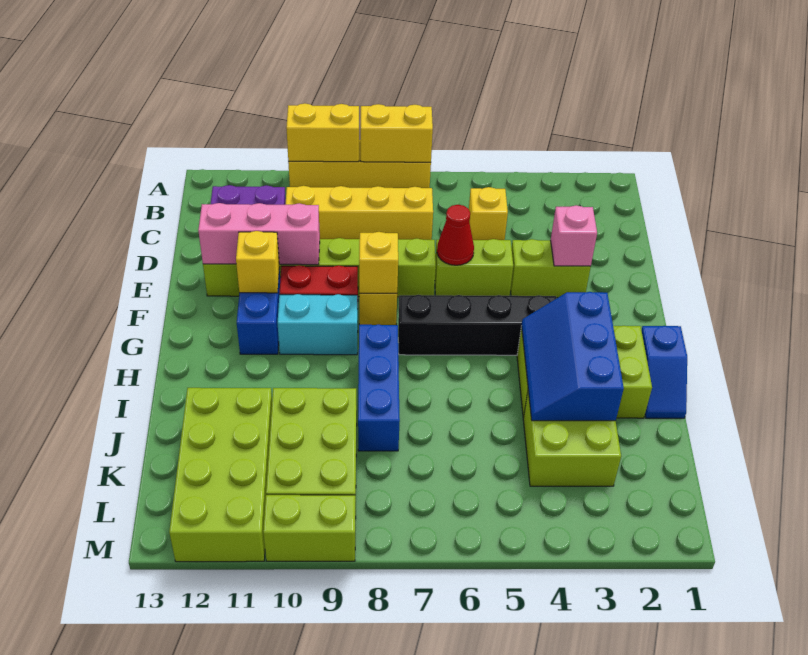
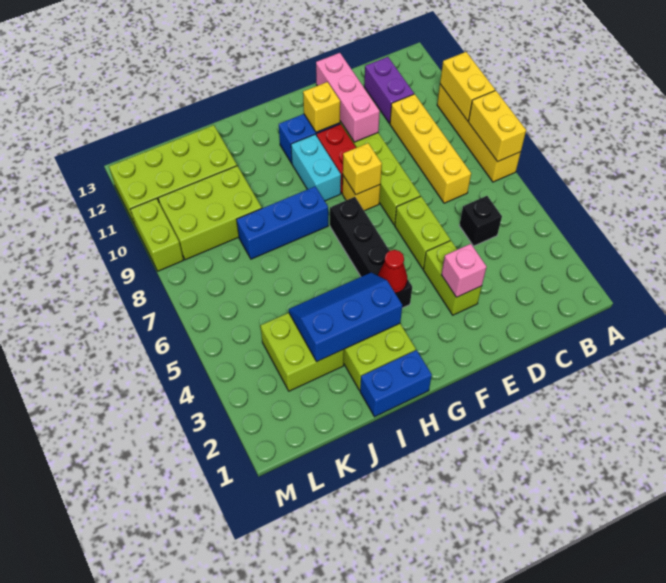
yellow brick C5 level 1 -> black brick C5 level 1
red cone E6 level 2 -> red cone G4 level 2
blue slope H1:I1 level 1 top H -> blue brick H1:I1 level 1

